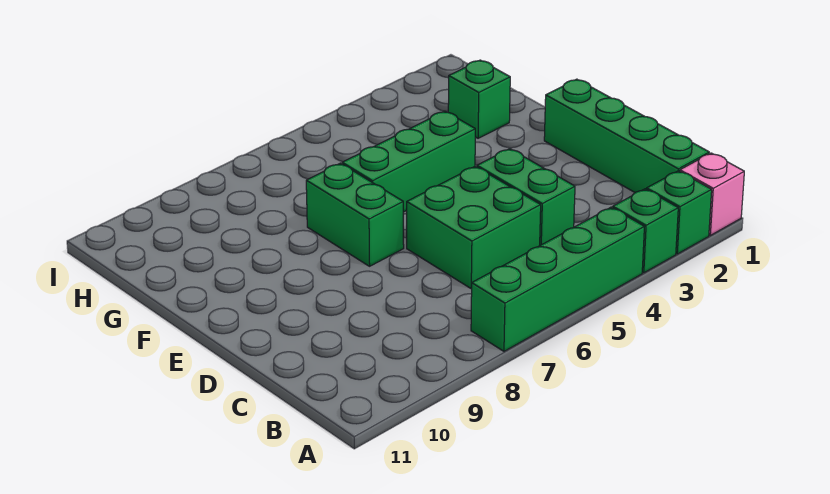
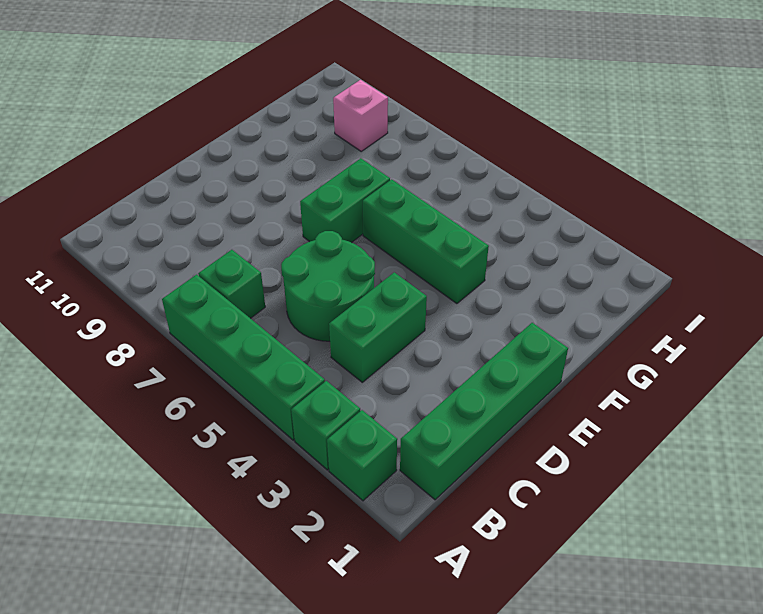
pink brick A1 level 1 -> pink brick H9 level 1
green brick C5:D6 level 1 -> green round brick C5:D6 level 1
green brick G2 level 1 -> green brick B7 level 1

